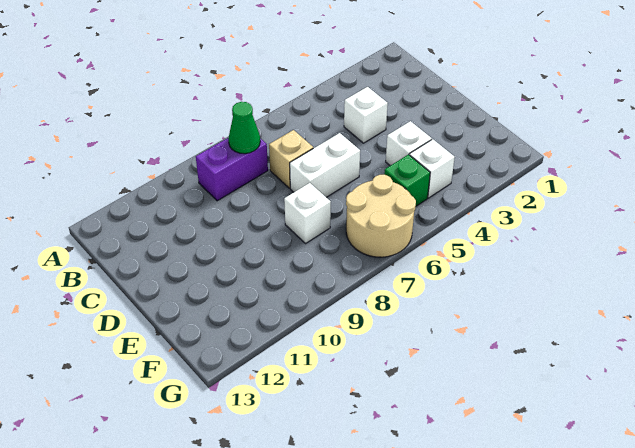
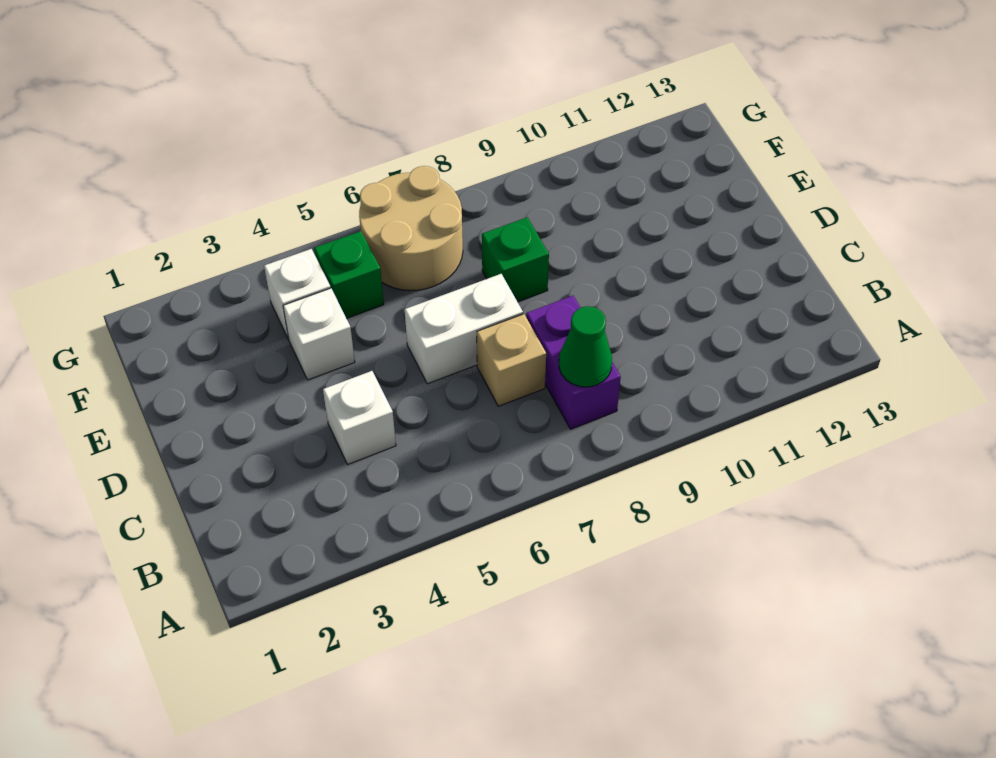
purple brick B8:B9 level 1 -> purple brick B8:C8 level 1
white brick E8 level 1 -> green brick E8 level 1

